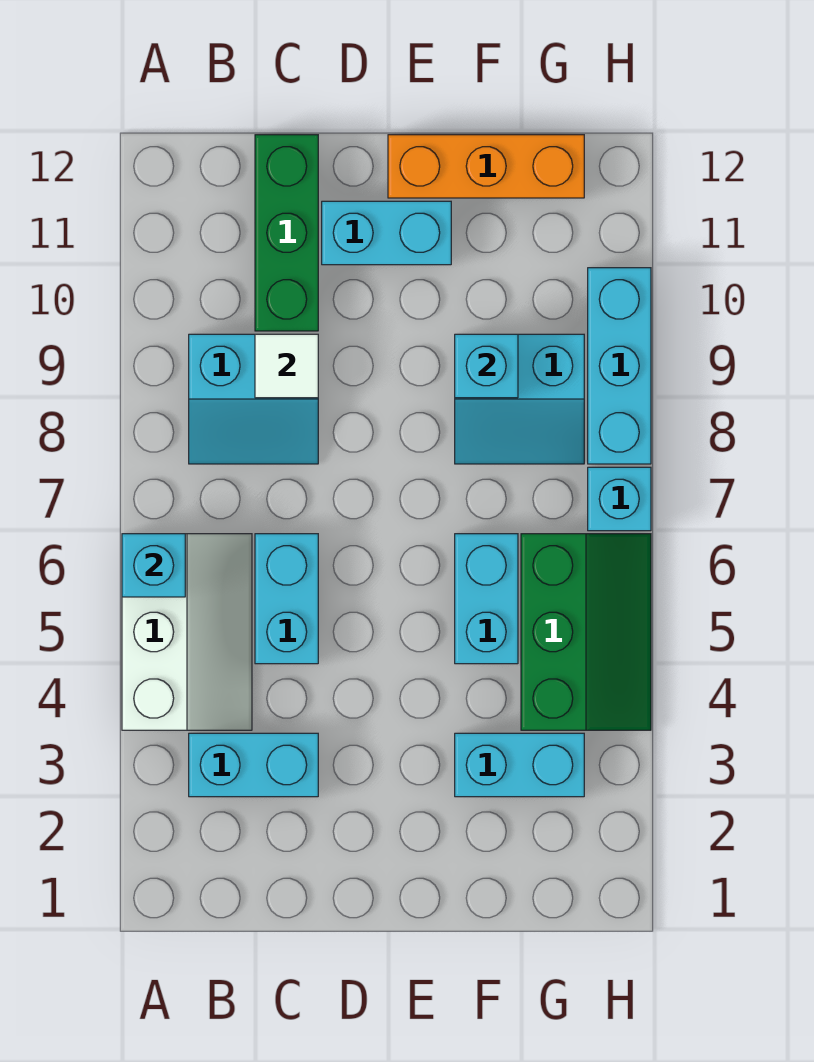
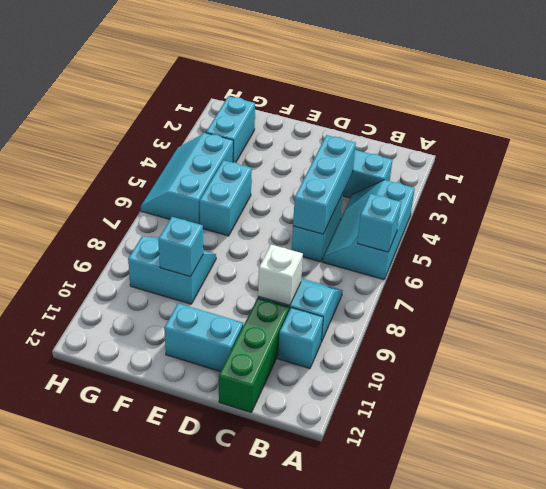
white slope A4:B6 level 1 top A -> cyan slope A4:B6 level 1 top A
white tile C9 level 2 -> white brick C9 level 2
orange brick E12:G12 level 1 -> none
cyan brick F3:G3 level 1 -> cyan brick G2:G3 level 1
green slope G4:H6 level 1 top G -> cyan slope G4:H6 level 1 top G
cyan brick H7 level 1 -> cyan brick B10 level 1
cyan brick H8:H10 level 1 -> cyan brick C4:C6 level 2

